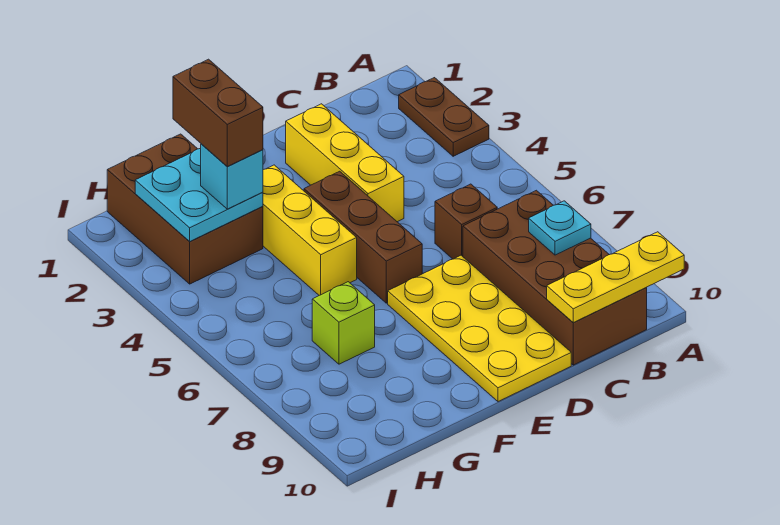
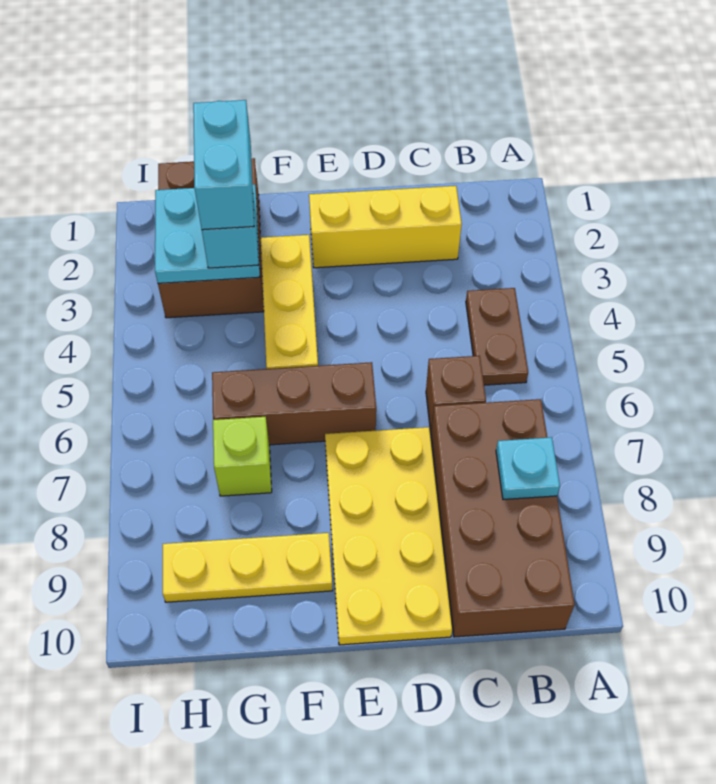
brown plate A2:A3 level 1 -> brown plate B4:B5 level 1
yellow plate A10:C10 level 2 -> yellow plate F9:H9 level 1
yellow brick D2:D4 level 1 -> yellow brick C2:E2 level 1
brown brick E4:E6 level 1 -> brown brick E6:G6 level 1
brown brick G2:G3 level 4 -> cyan brick G2:G3 level 4

